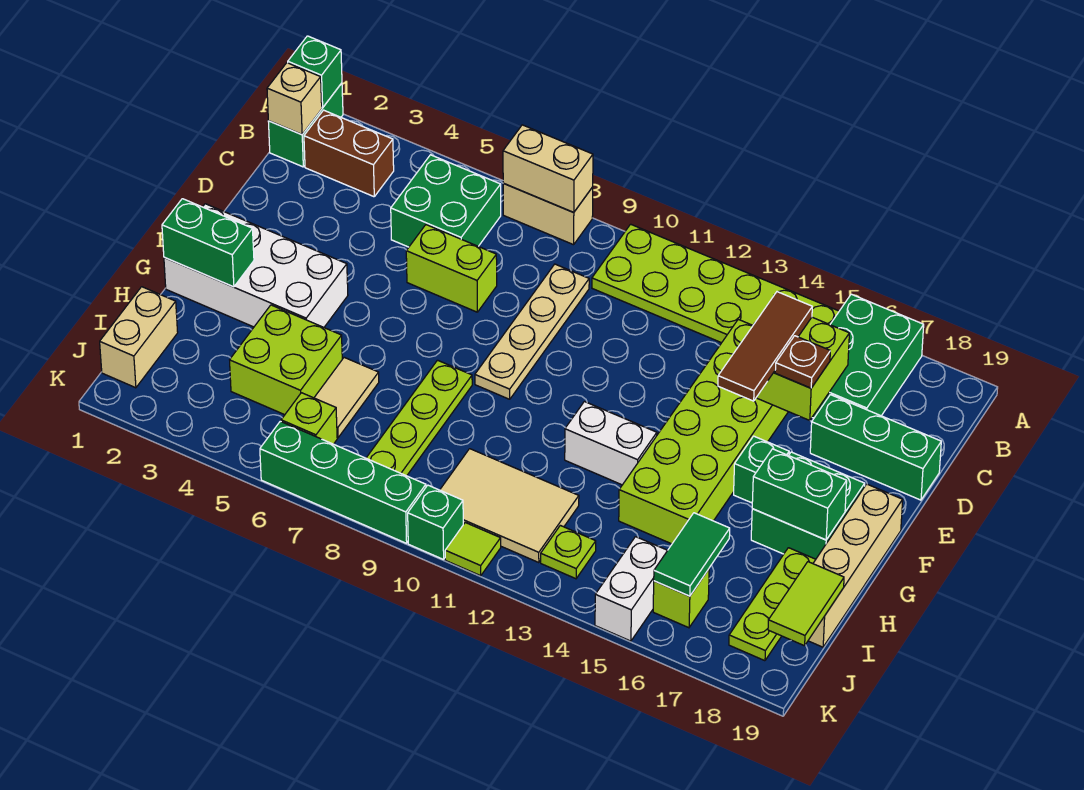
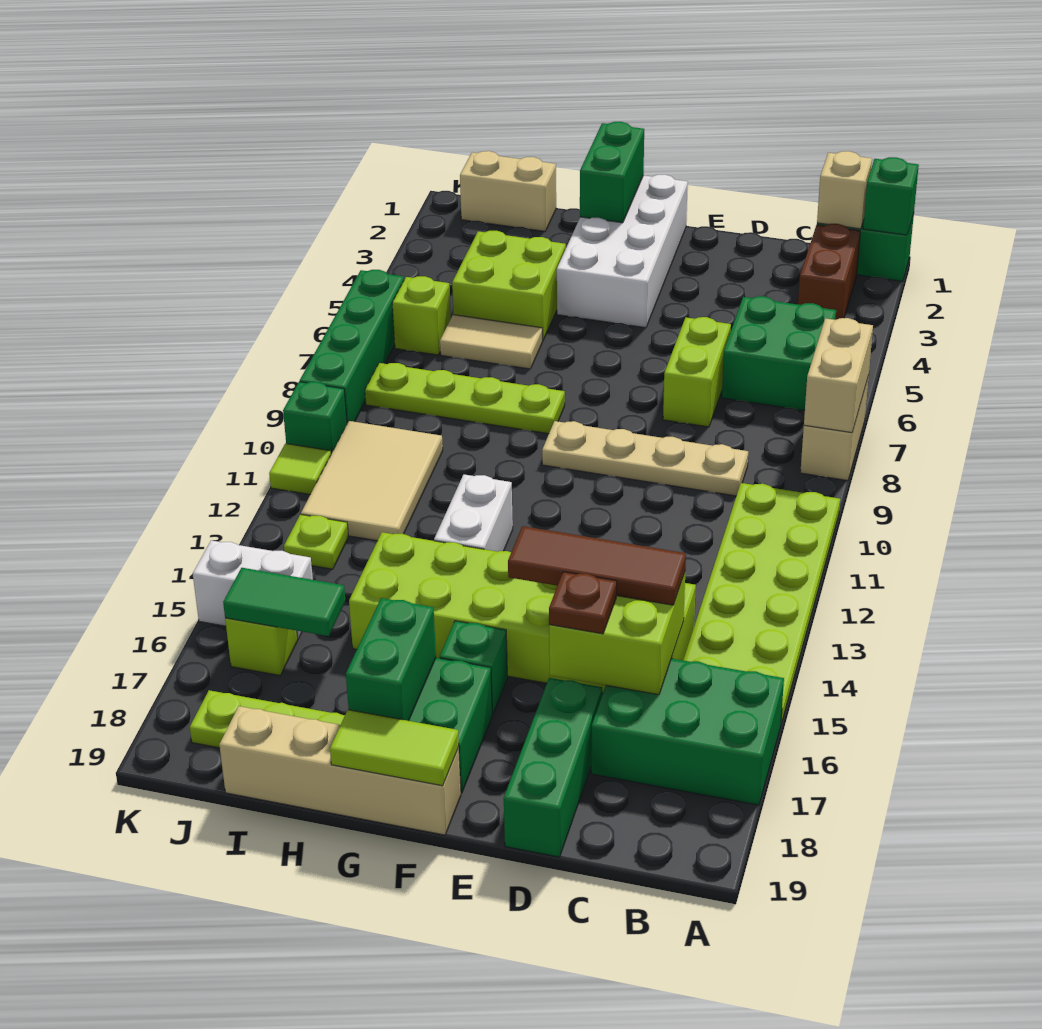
lime tile I19:J19 level 2 -> lime tile F19:G19 level 2

